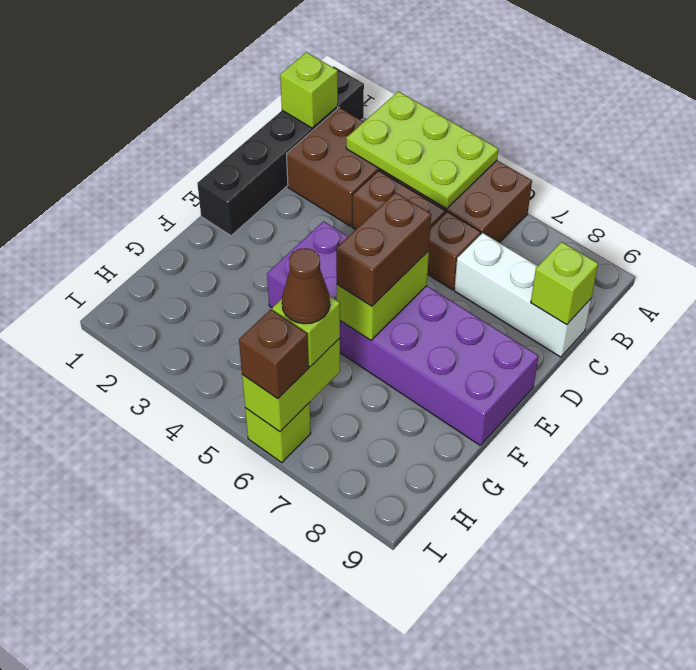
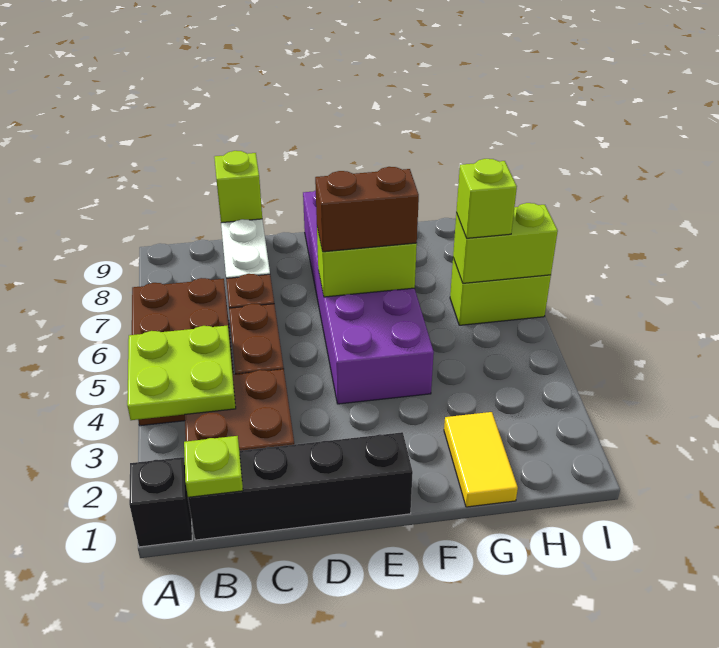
lime plate A3:B5 level 2 -> lime plate A3:B4 level 2
lime brick B1 level 2 -> lime plate B1 level 2
none -> yellow tile G1:G2 level 1
brown cone H6 level 4 -> none
lime brick I6 level 1 -> lime brick H6:I6 level 1
brown brick I6 level 3 -> none

